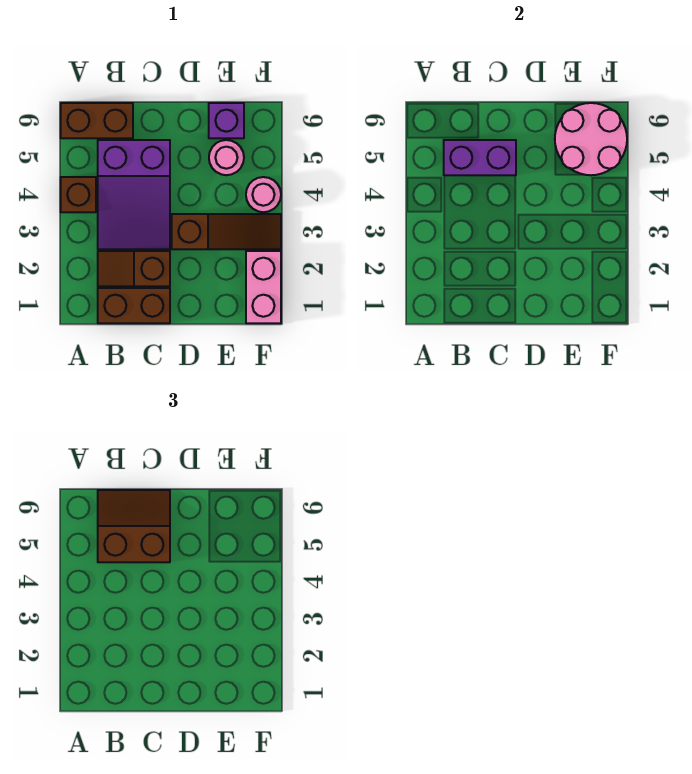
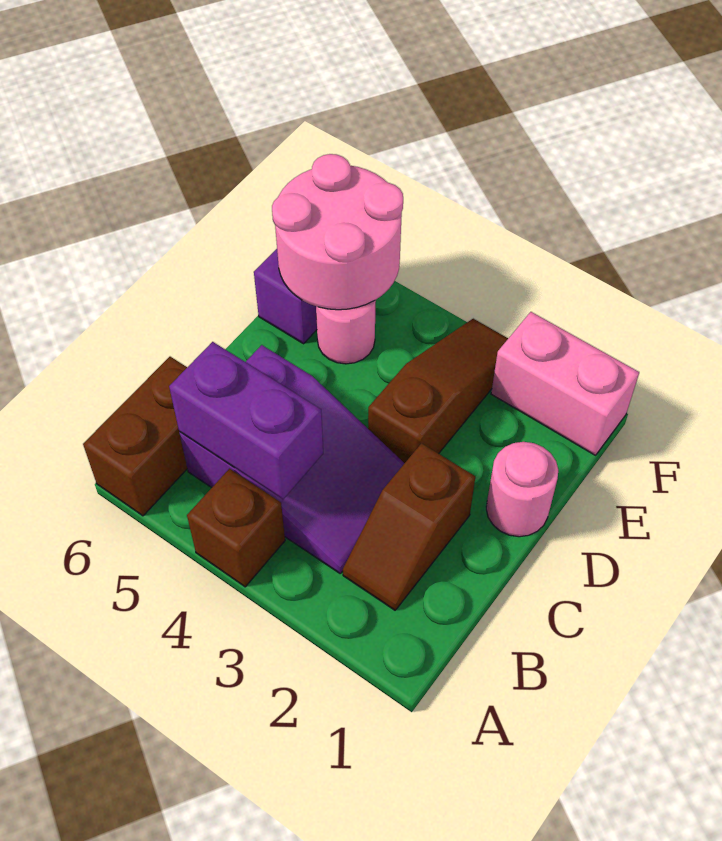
brown brick B1:C1 level 1 -> none
purple brick B5:C5 level 2 -> purple brick B4:B5 level 2
brown slope B5:C6 level 3 top 5 -> none
pink round brick F4 level 1 -> pink round brick D1 level 1

